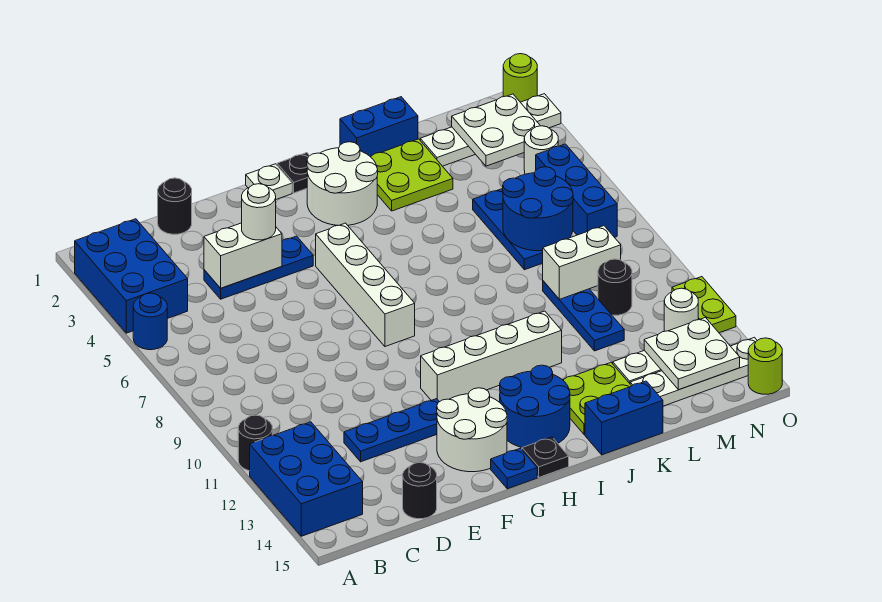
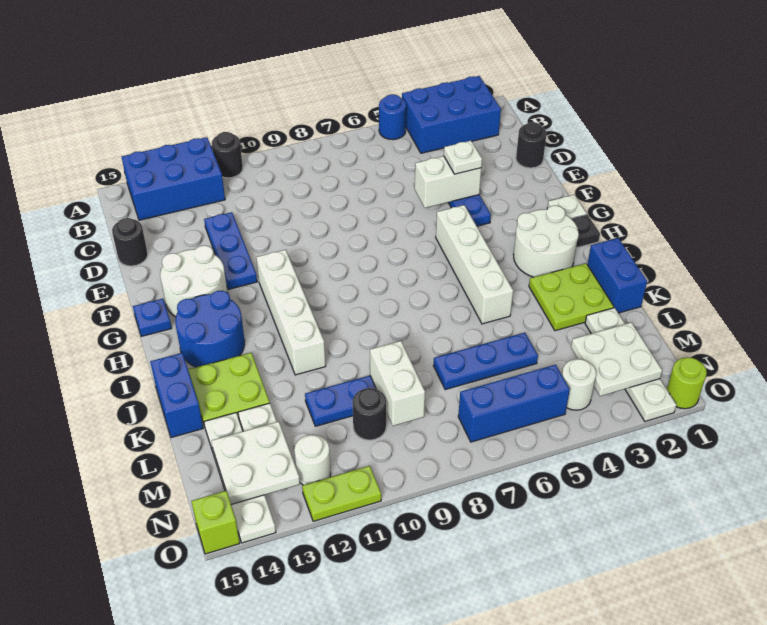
white brick D4:E4 level 2 -> white brick E4:E5 level 2
white round brick E4 level 3 -> white plate E4 level 3
white brick G5:G8 level 1 -> white brick G5:J5 level 1
black plate H15 level 1 -> none
blue round brick L6:M7 level 2 -> none
lime round brick O15 level 1 -> lime brick O15 level 1

